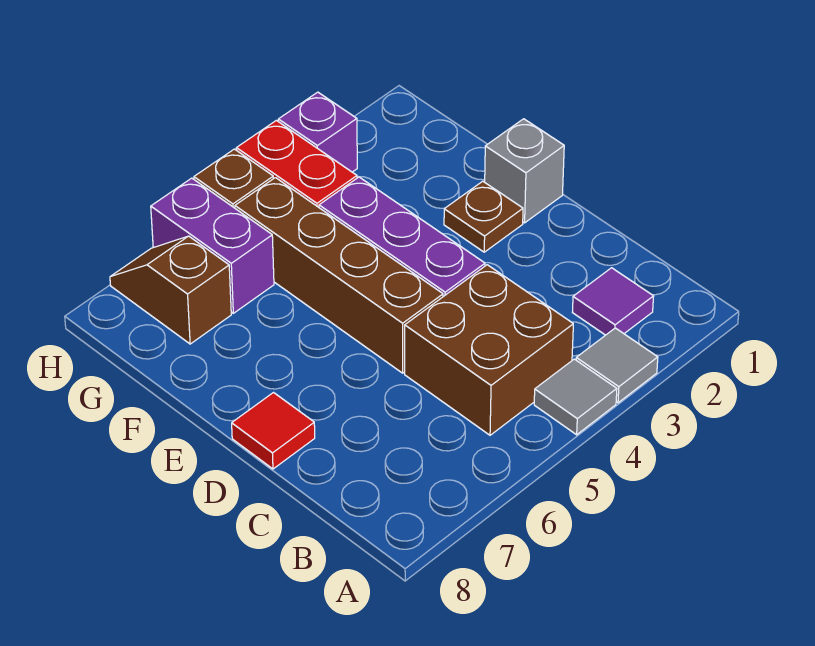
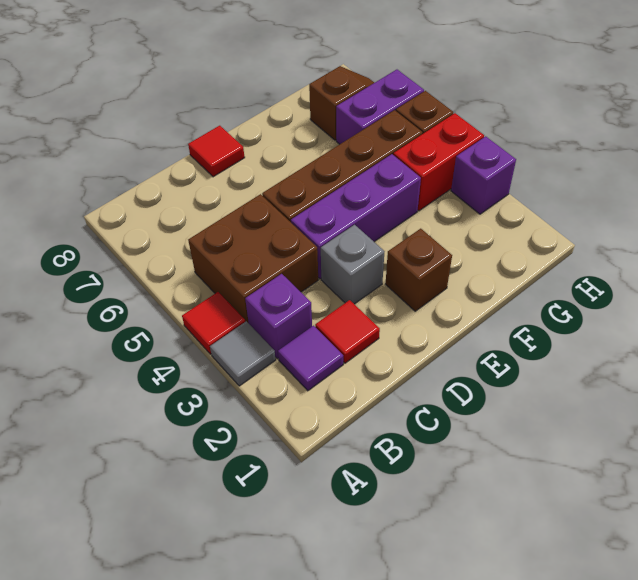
grey tile A4 level 1 -> red tile A4 level 1
none -> purple brick B3 level 1
none -> red tile C2 level 1
grey brick E1 level 1 -> grey brick D3 level 1
brown plate E2 level 1 -> brown brick E2 level 1

